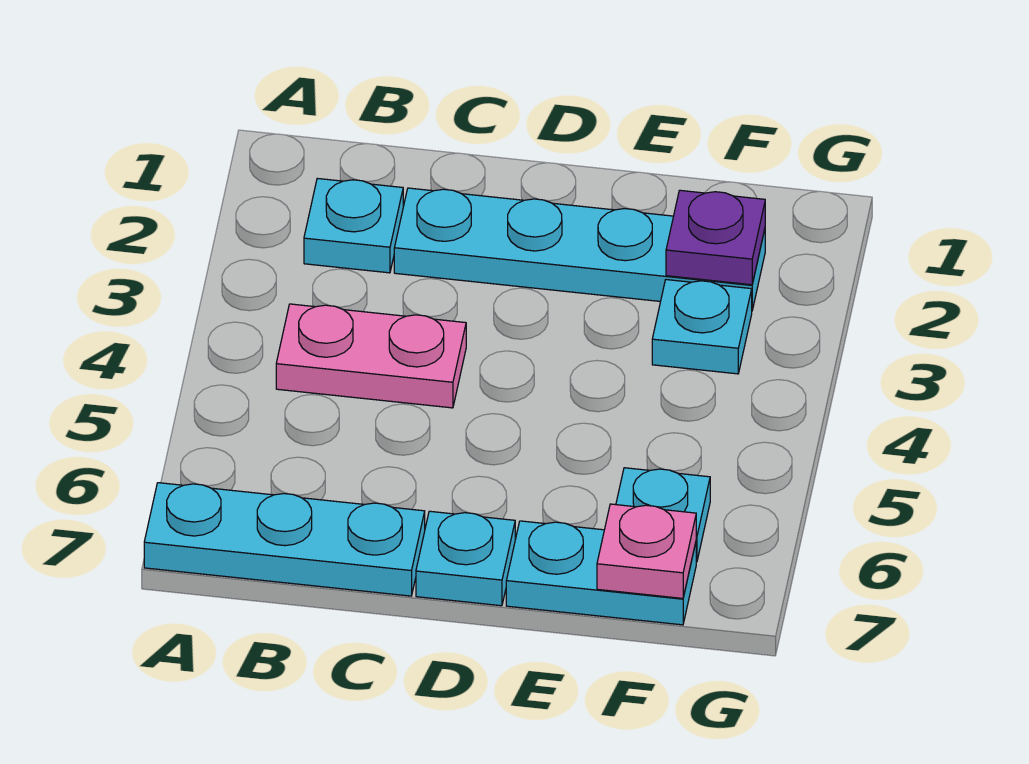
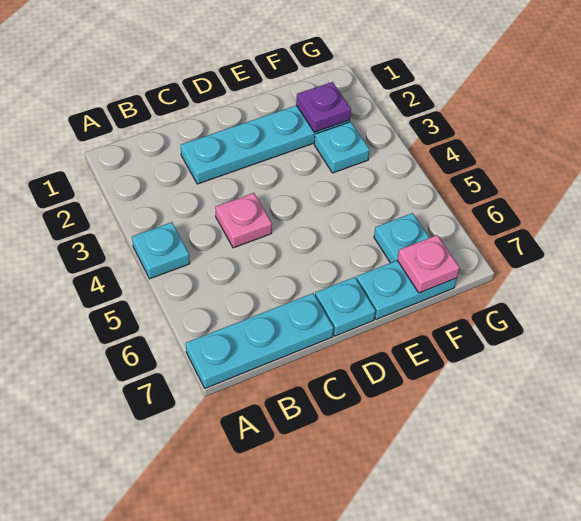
cyan plate B2 level 1 -> cyan plate A4 level 1
pink plate B4:C4 level 1 -> pink plate C4 level 1

